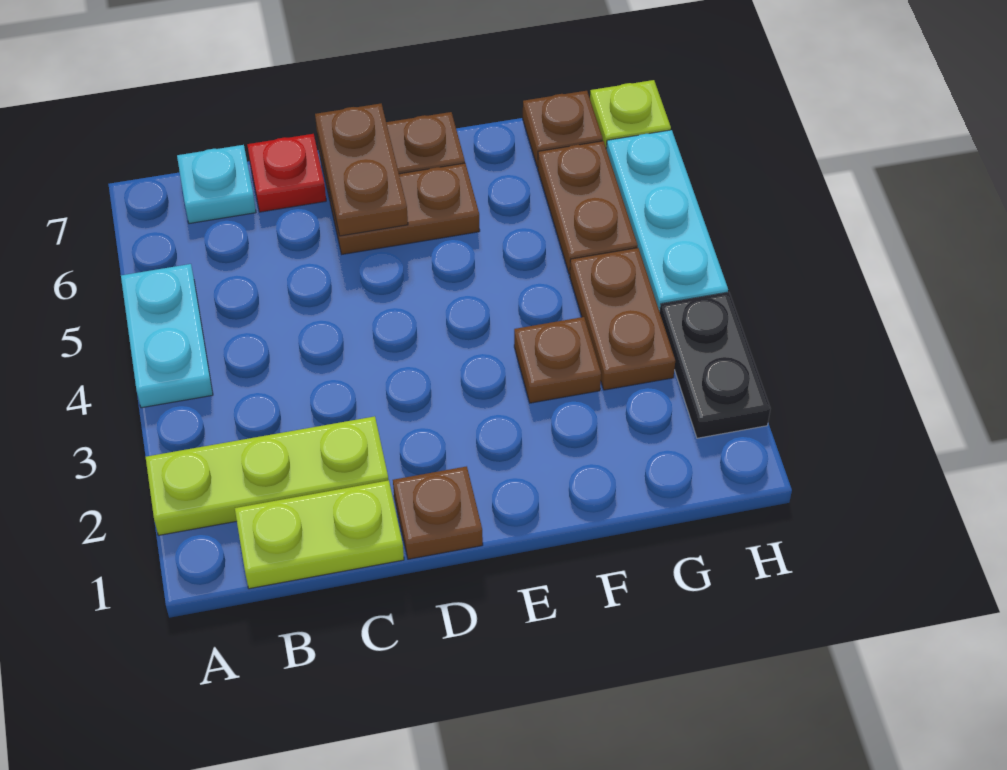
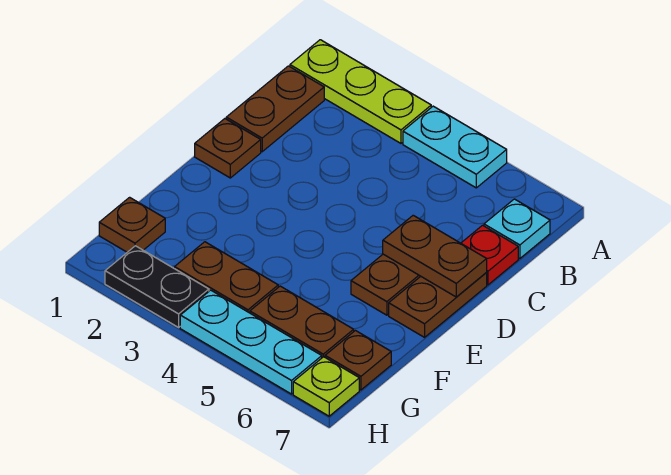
lime plate A2:C2 level 1 -> lime plate A1:A3 level 1
lime plate B1:C1 level 1 -> brown plate B1:C1 level 1
brown plate F3 level 1 -> brown plate G1 level 1

